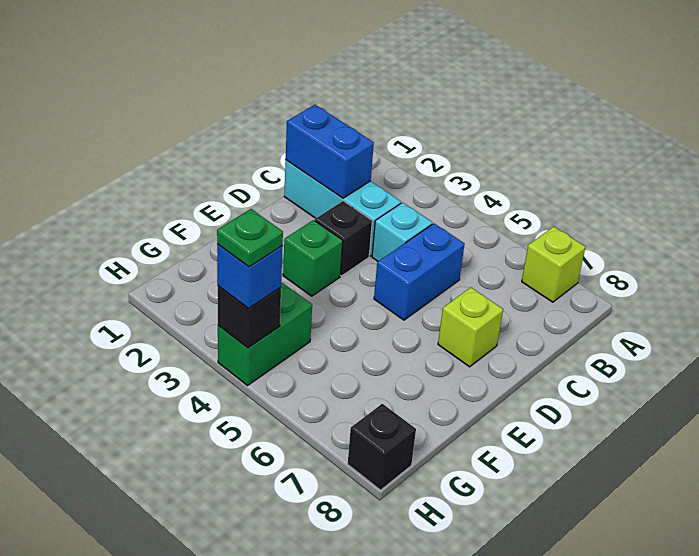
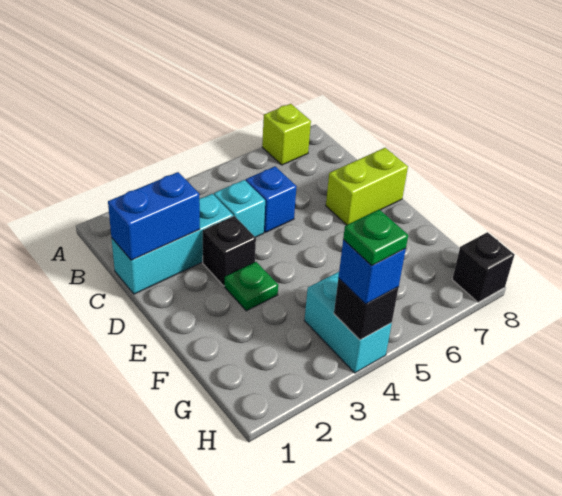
blue brick C5:D5 level 1 -> blue brick C5 level 1
lime brick D7 level 1 -> lime brick D7:D8 level 1
green brick E3 level 1 -> green plate E3 level 1
green brick G4:H4 level 1 -> cyan brick G4:H4 level 1

